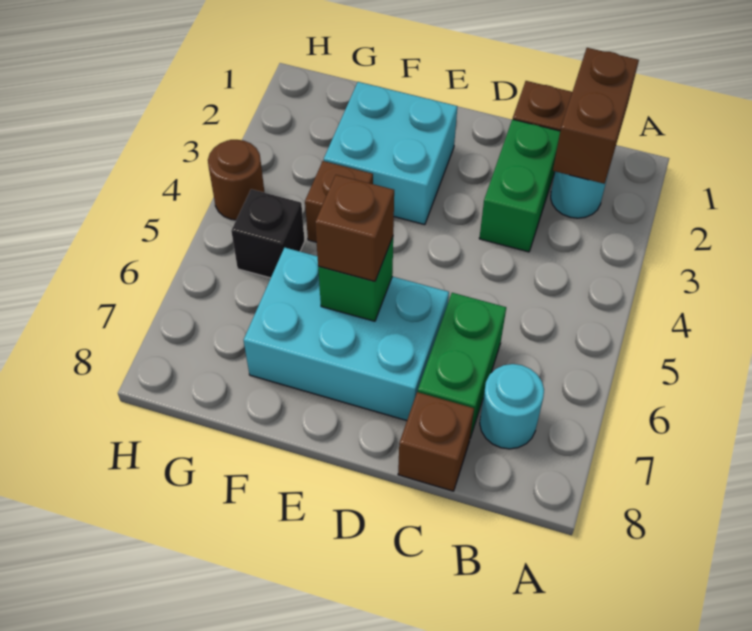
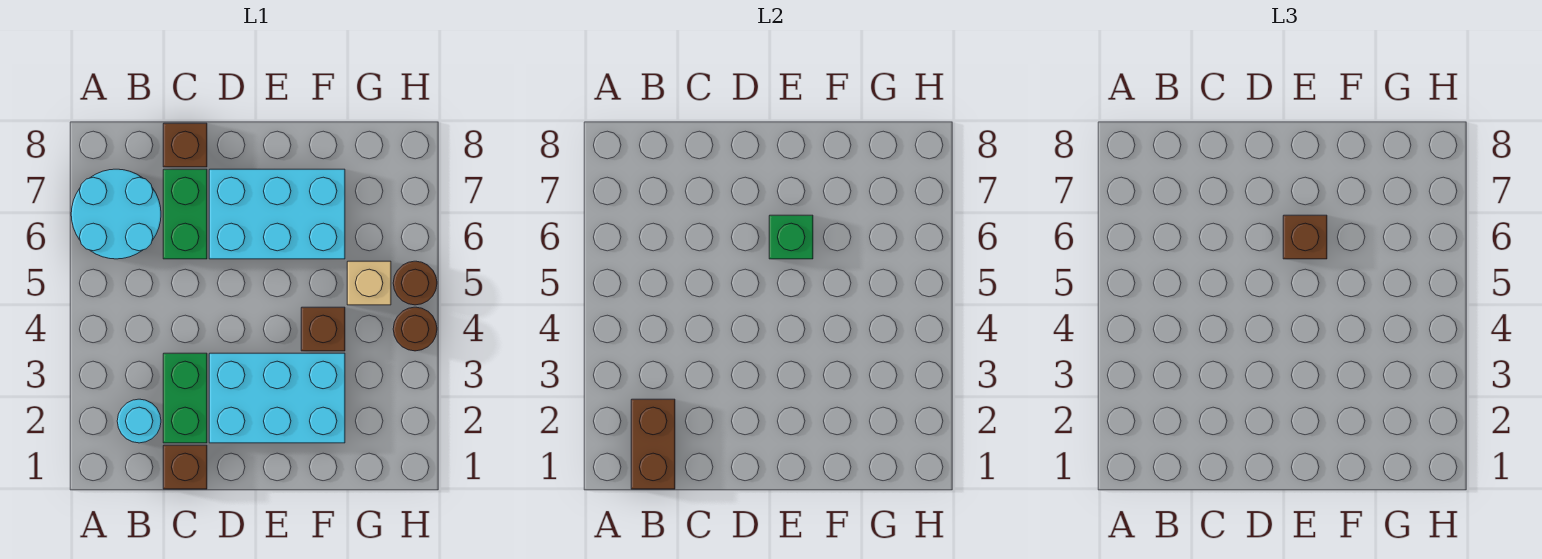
cyan round brick B7 level 1 -> cyan round brick A6:B7 level 1
cyan brick E2:F3 level 1 -> cyan brick D2:F3 level 1
black brick G5 level 1 -> tan brick G5 level 1
none -> brown round brick H5 level 1

